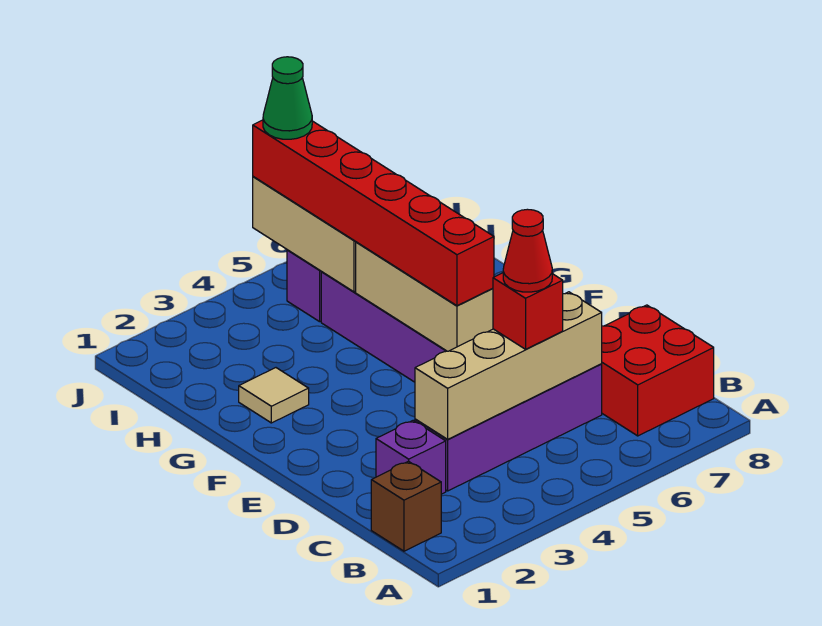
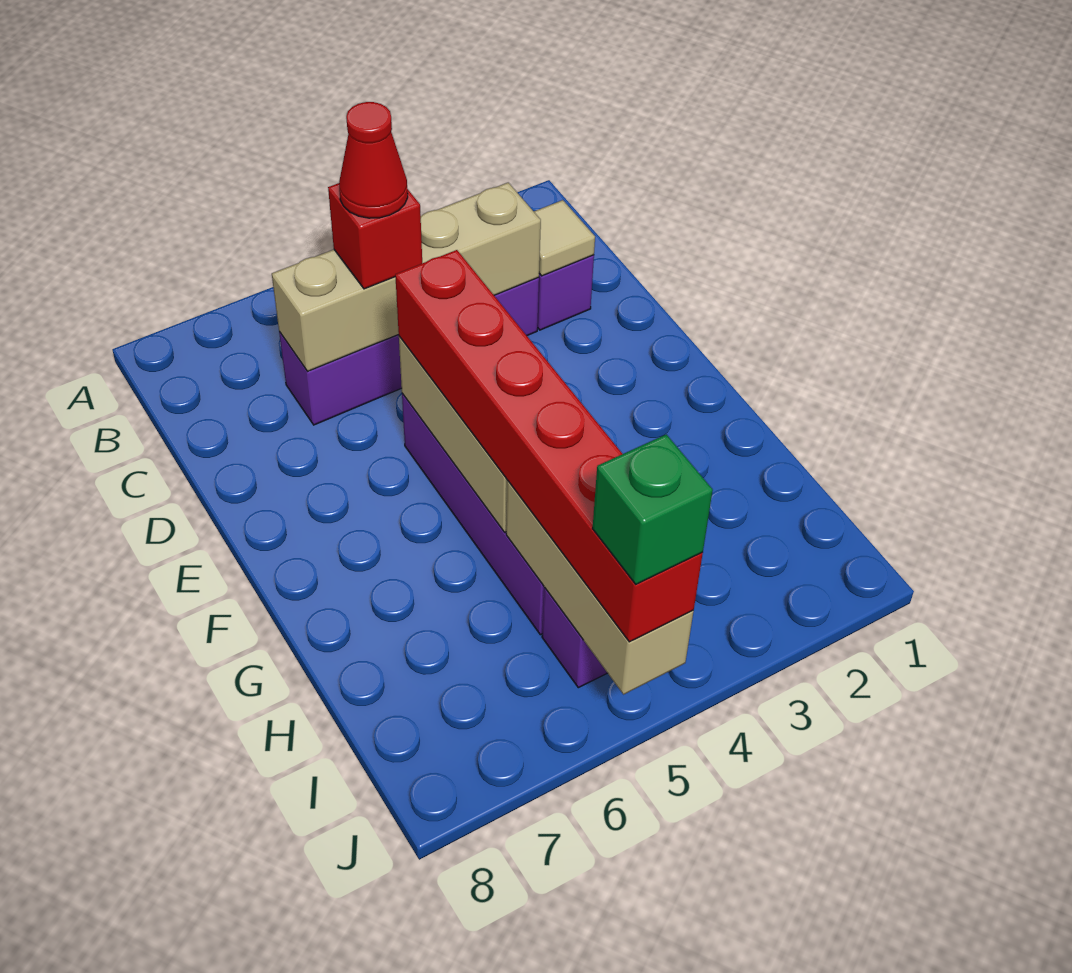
brown brick B1 level 1 -> none
red brick B7:C8 level 1 -> none
tan tile G2 level 1 -> tan tile C2 level 2
green cone J5 level 4 -> green brick J5 level 4

